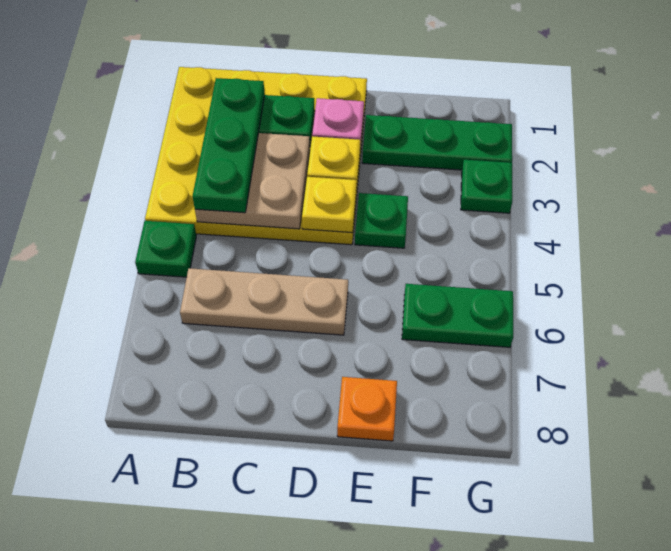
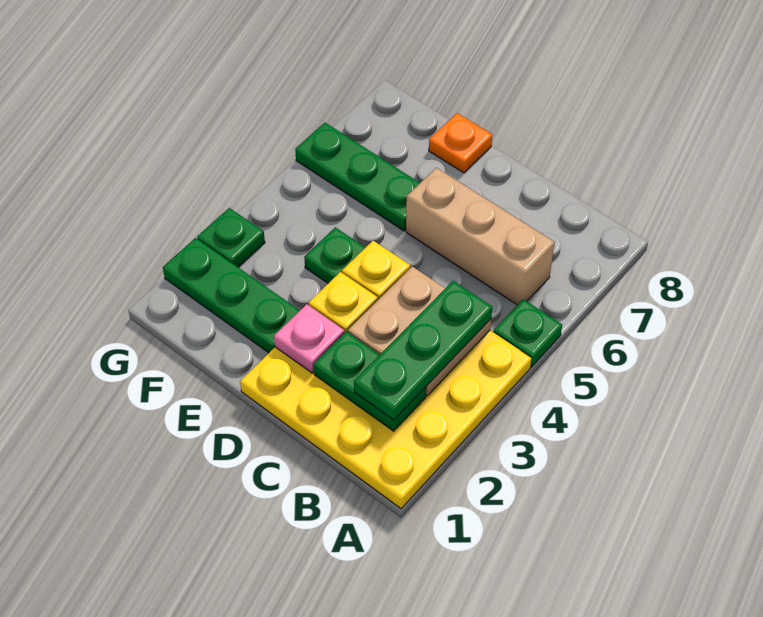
tan plate B6:D6 level 1 -> tan brick B6:D6 level 1
green plate F6:G6 level 1 -> green plate E6:G6 level 1

